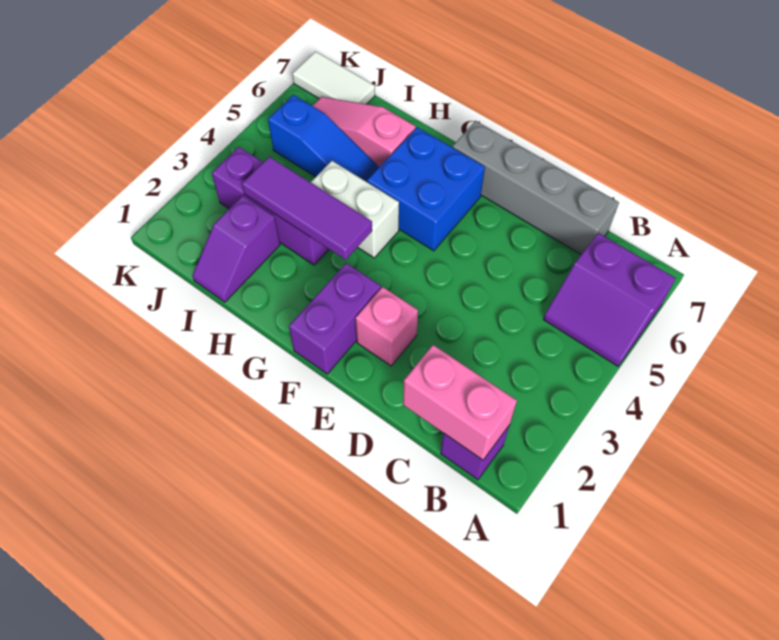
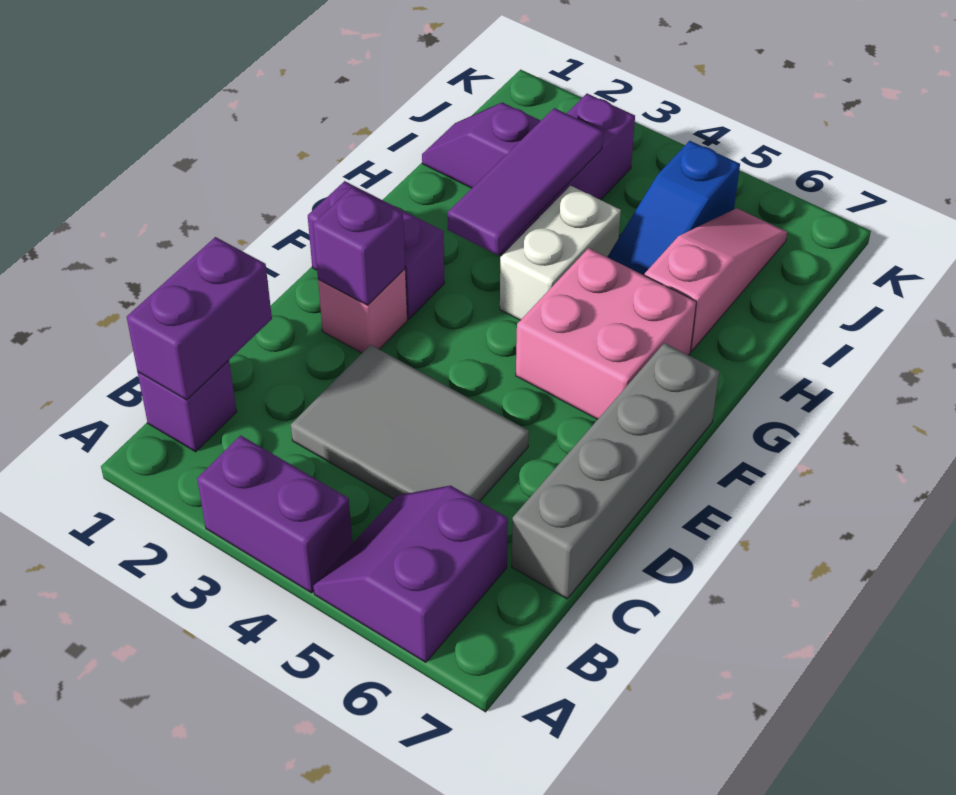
none -> purple brick A3:A4 level 1
pink brick B1:C1 level 2 -> purple brick B1:C1 level 2
none -> grey tile C3:D5 level 1
none -> purple brick E2 level 2
blue brick F5:G6 level 1 -> pink brick F5:G6 level 1
white tile J7:K7 level 1 -> none

